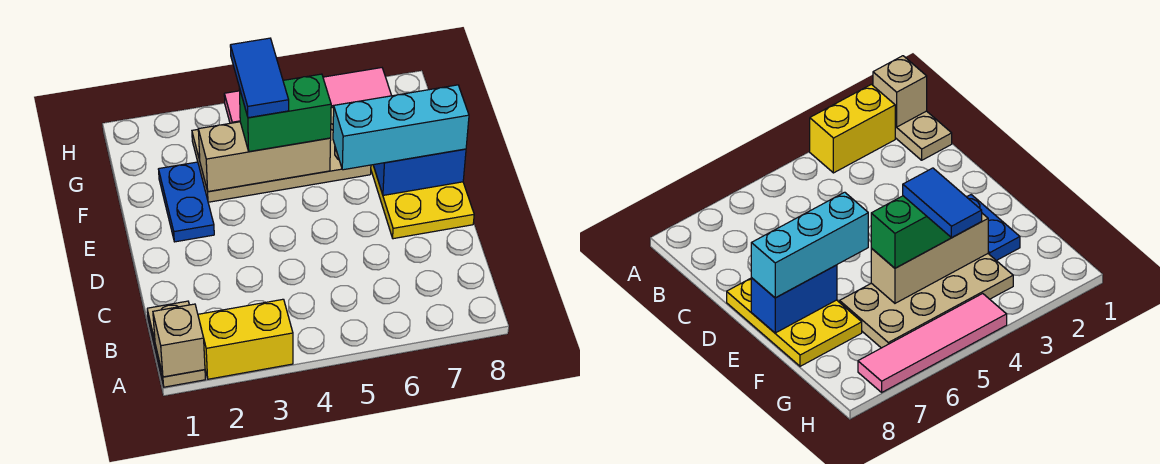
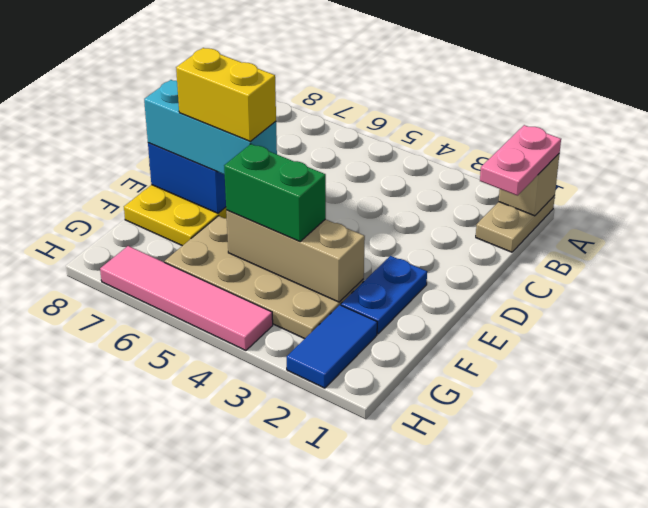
none -> pink plate A1:B1 level 3
yellow brick A2:A3 level 1 -> yellow brick E6:E7 level 4
blue tile F4:G4 level 4 -> blue tile G2:H2 level 1

